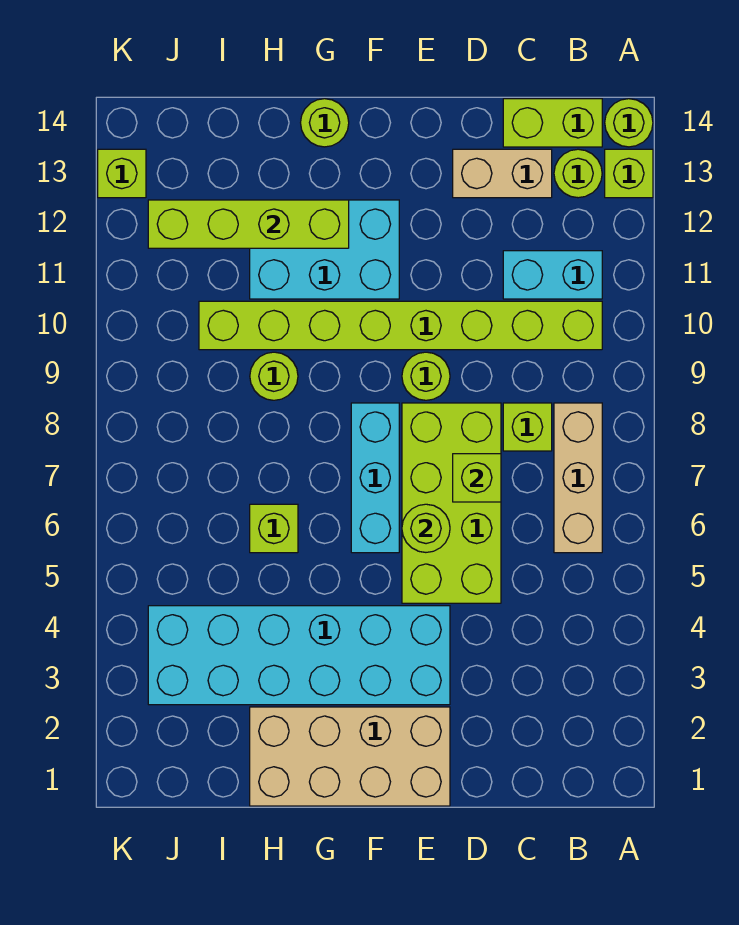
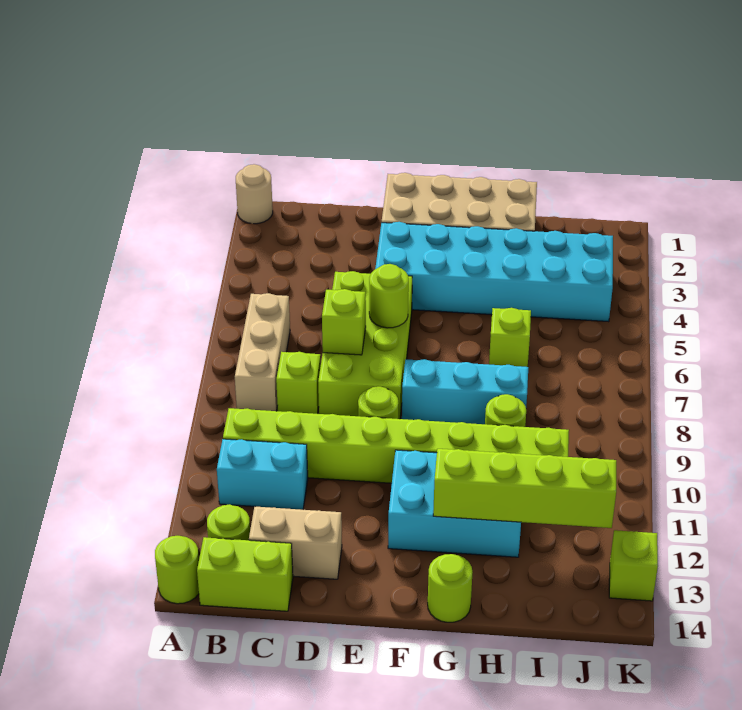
none -> tan round brick A1 level 1
lime brick A13 level 1 -> none
cyan brick F6:F8 level 1 -> cyan brick F8:H8 level 1

